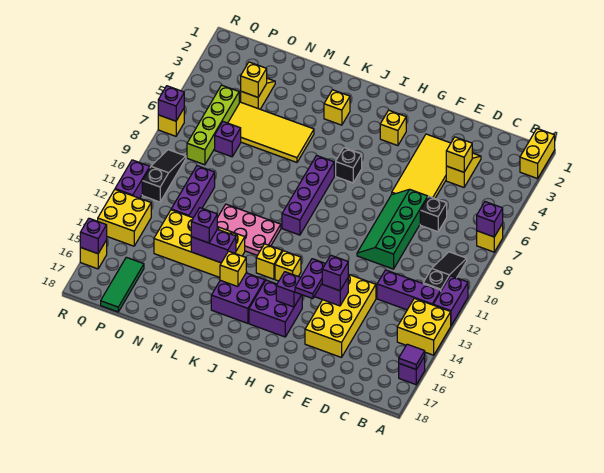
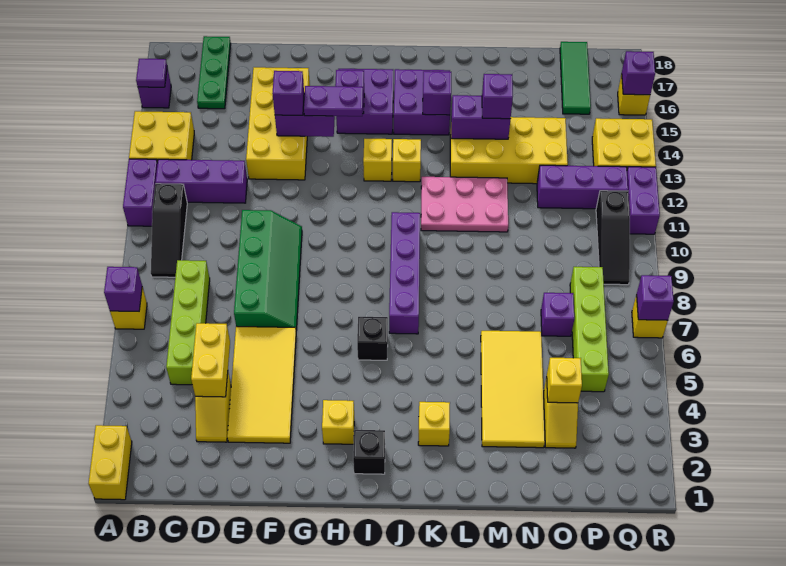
none -> lime brick C5:C8 level 1
none -> green plate C16:C18 level 1
yellow brick D4 level 2 -> yellow brick D4:D5 level 2
black brick D7 level 1 -> black brick I2 level 1
purple plate G14:G15 level 3 -> purple plate G14:H14 level 3
yellow brick K15 level 2 -> purple brick K15 level 2
yellow tile L5:O6 level 1 -> yellow tile M3:N6 level 1
purple brick O10:O12 level 1 -> purple brick O12:Q12 level 1

